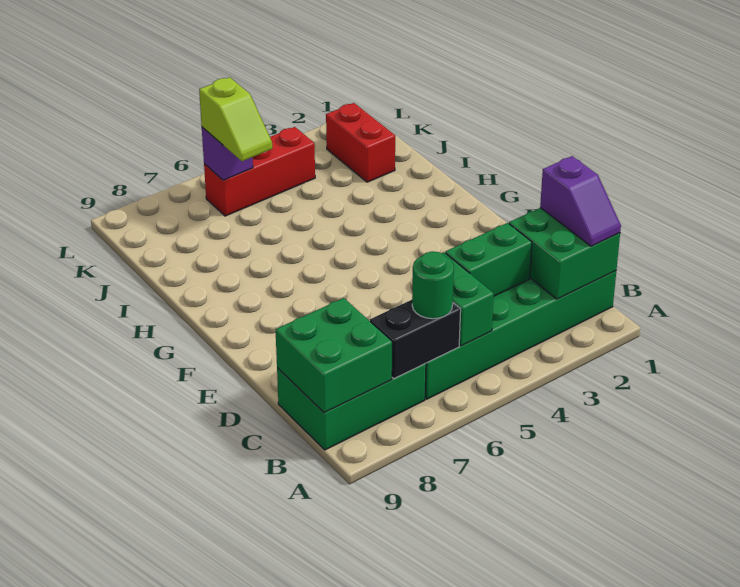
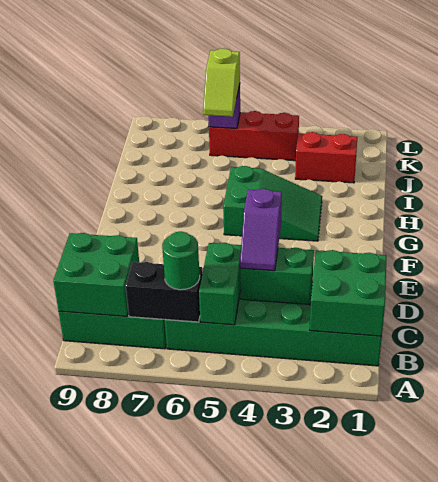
purple slope B1:C1 level 3 top C -> purple slope C4:D4 level 3 top D
none -> green slope G3:H5 level 1 top 5
red brick J2:K2 level 1 -> red brick J2:J3 level 1

